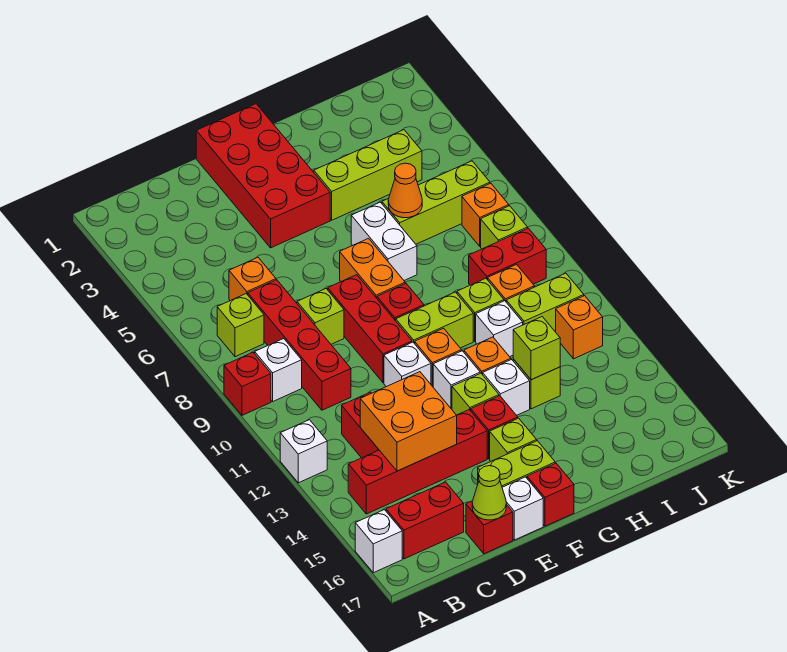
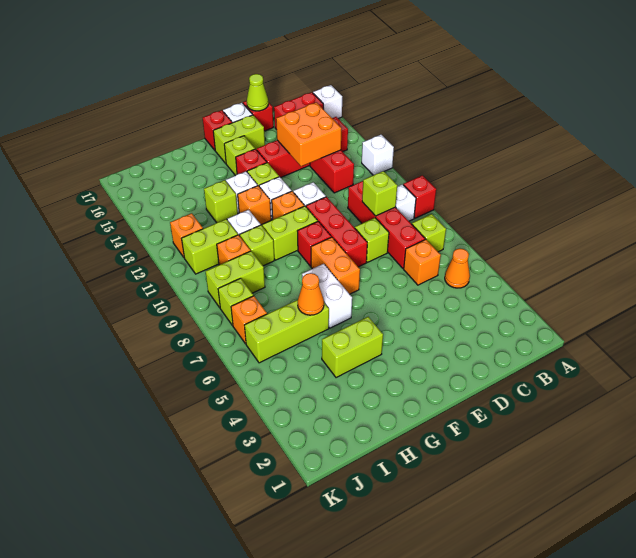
none -> orange cone B5 level 1
red brick E1:F4 level 1 -> none
lime brick G4:I4 level 1 -> lime brick G4:H4 level 1
lime brick H13 level 2 -> lime brick C9 level 2
red brick I9:J9 level 1 -> lime brick I9:J9 level 1

